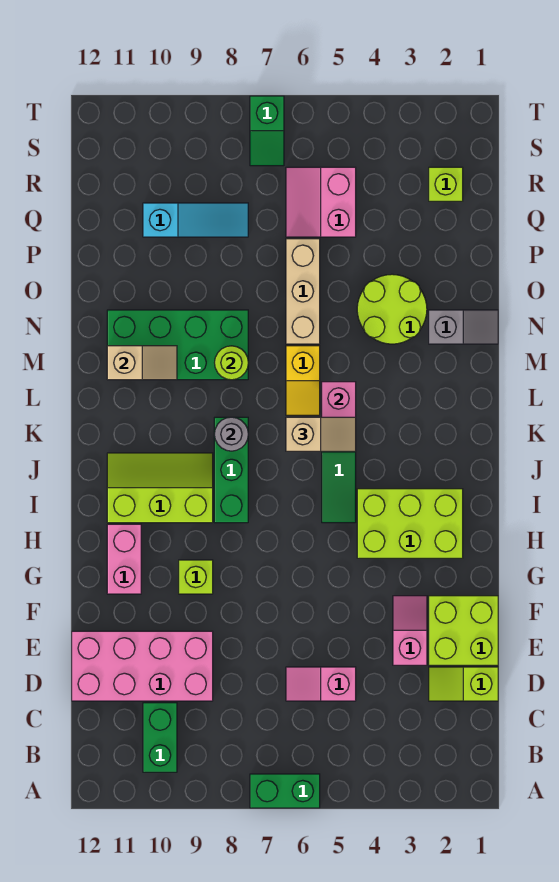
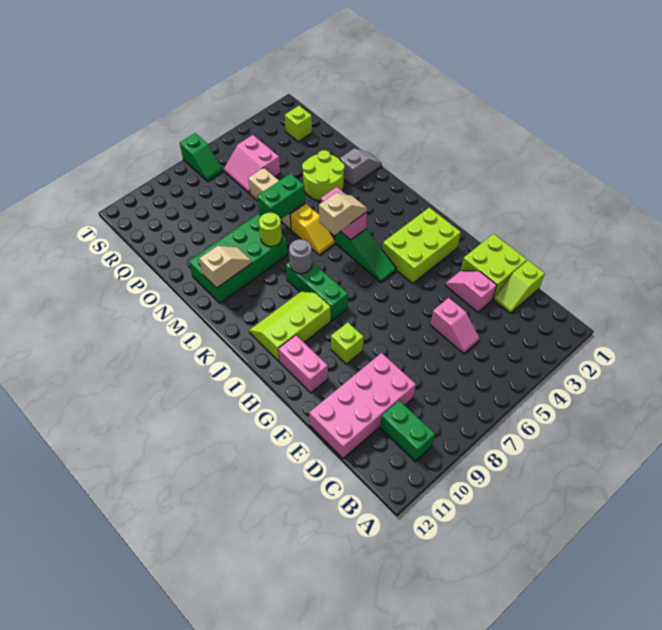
green brick A6:A7 level 1 -> green brick N6:N7 level 2
pink slope D5:D6 level 1 top 5 -> pink slope D5:E5 level 1 top E
cyan slope Q8:Q10 level 1 top 10 -> none

